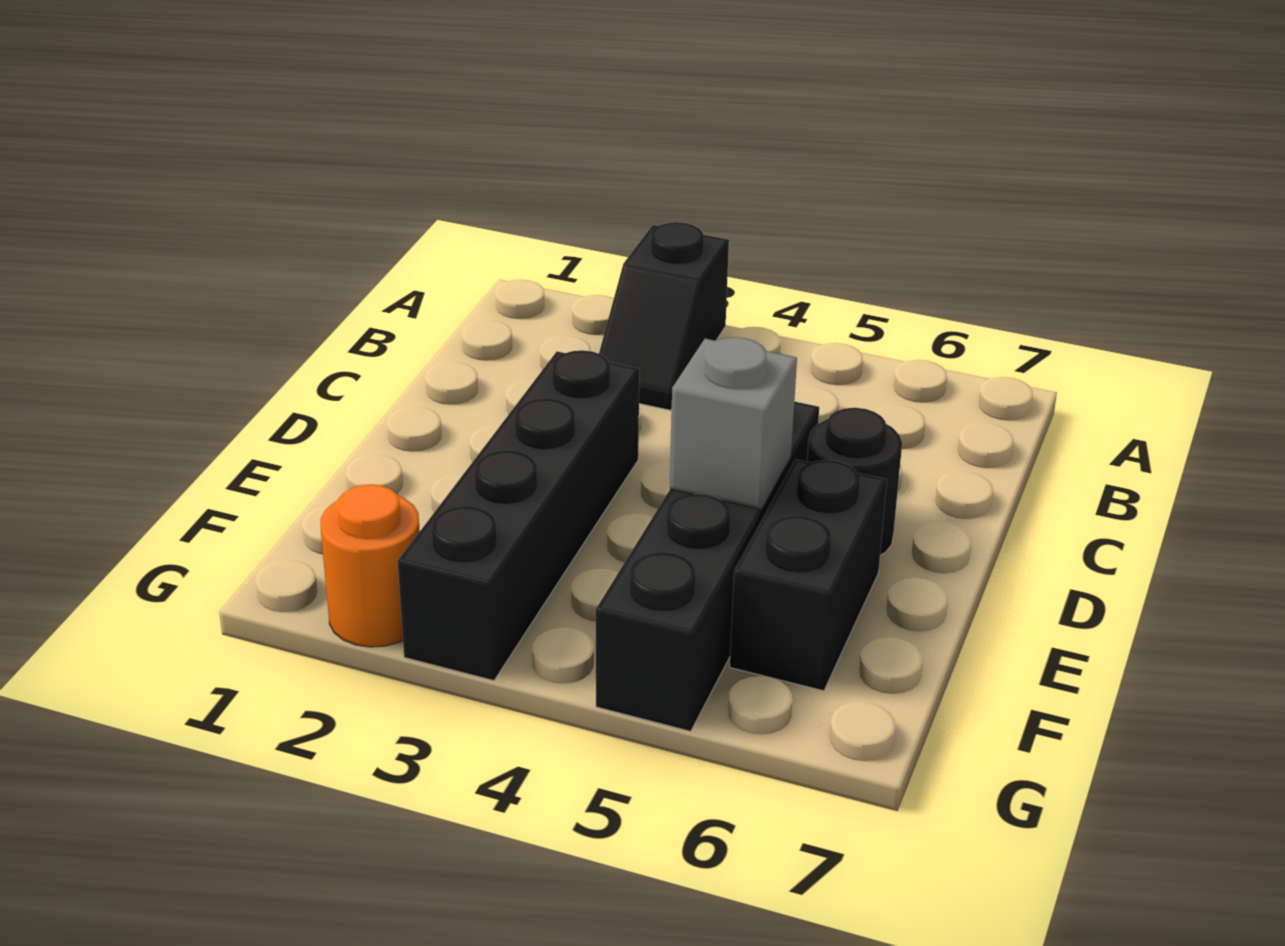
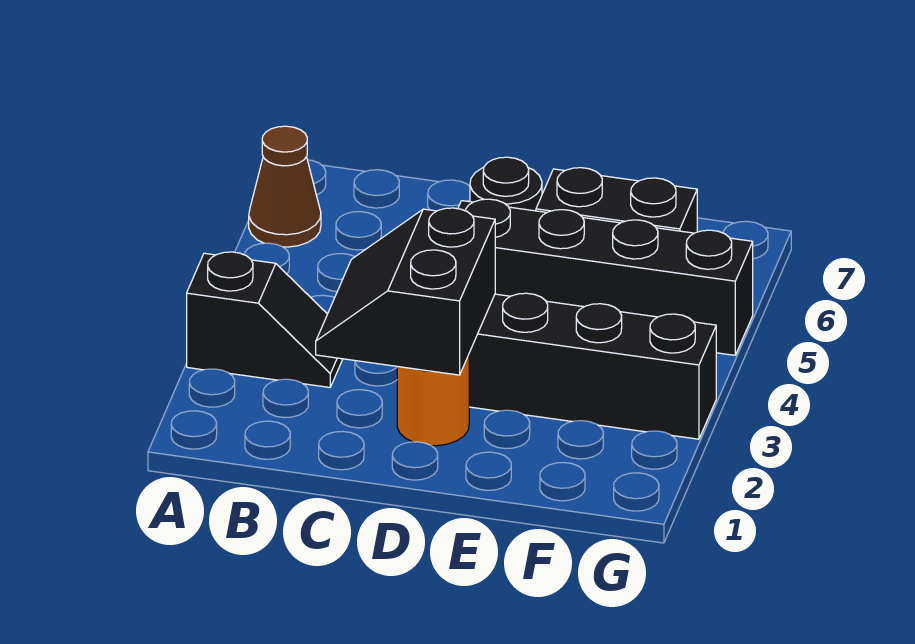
none -> brown cone A6 level 1
none -> black slope C2:D3 level 2 top D
grey brick E5 level 2 -> none
orange round brick G2 level 1 -> orange round brick D2 level 1

